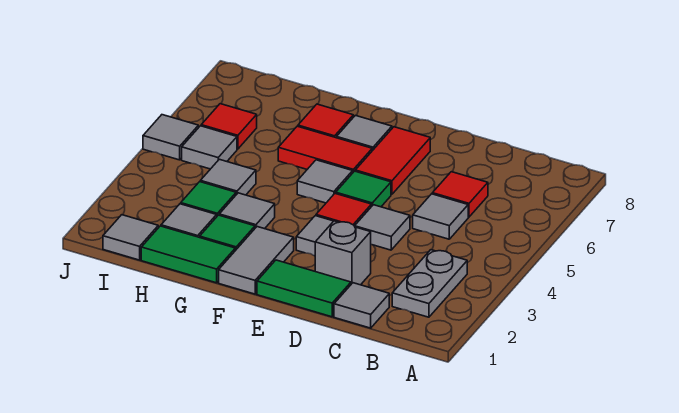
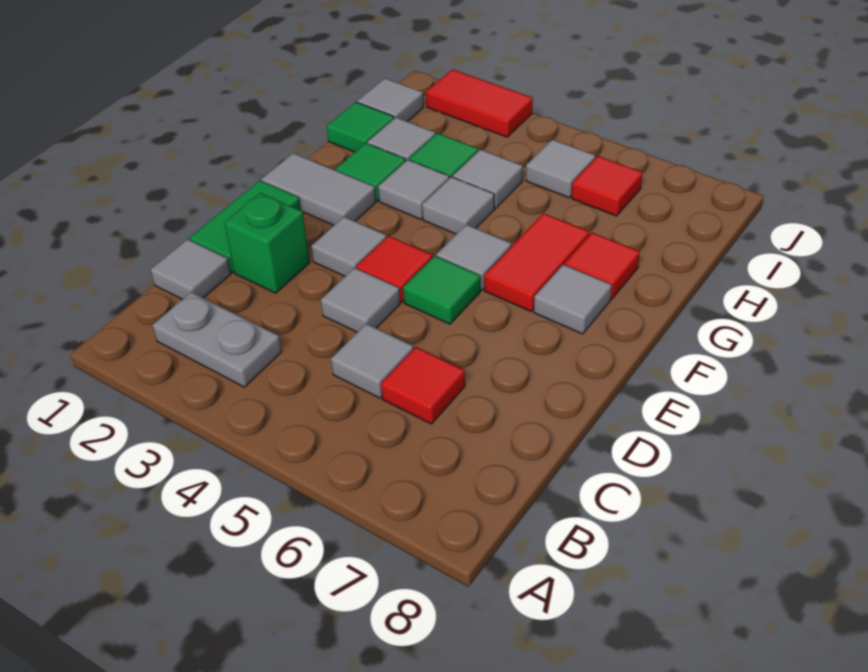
grey brick D2 level 1 -> green brick D2 level 1
red tile E6:E7 level 1 -> red tile J2:J3 level 1
green tile G1:H1 level 1 -> green tile H1 level 1
grey tile J5 level 1 -> grey tile G4 level 1

